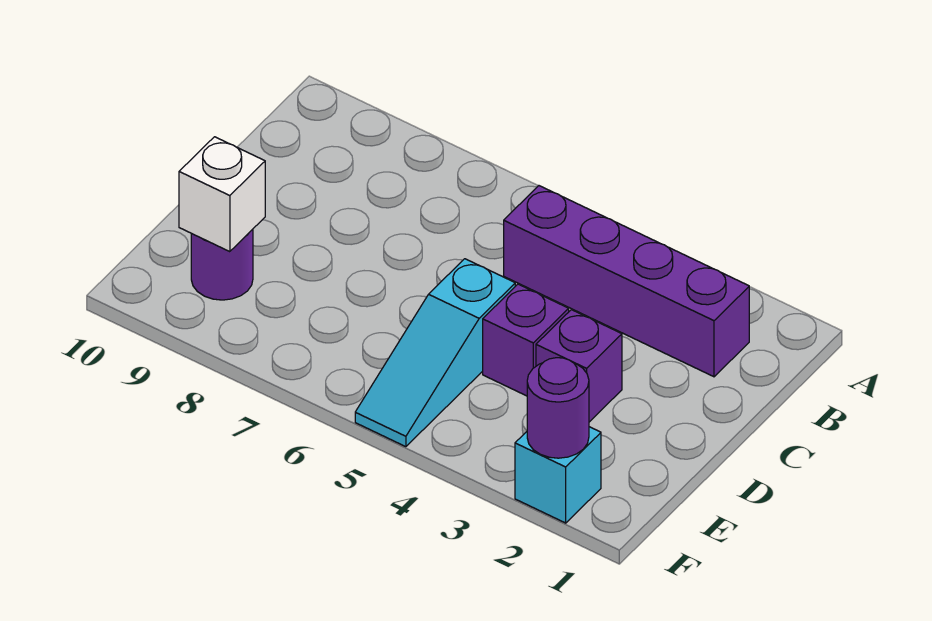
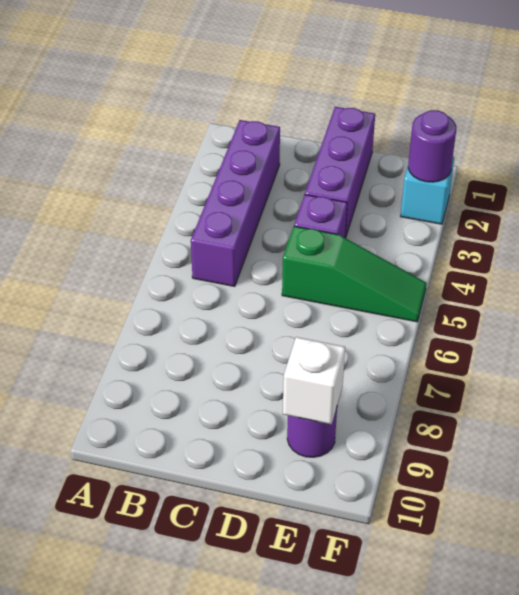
purple brick D3 level 1 -> purple brick D1:D3 level 1
cyan slope D5:F5 level 1 top D -> green slope D5:F5 level 1 top D

